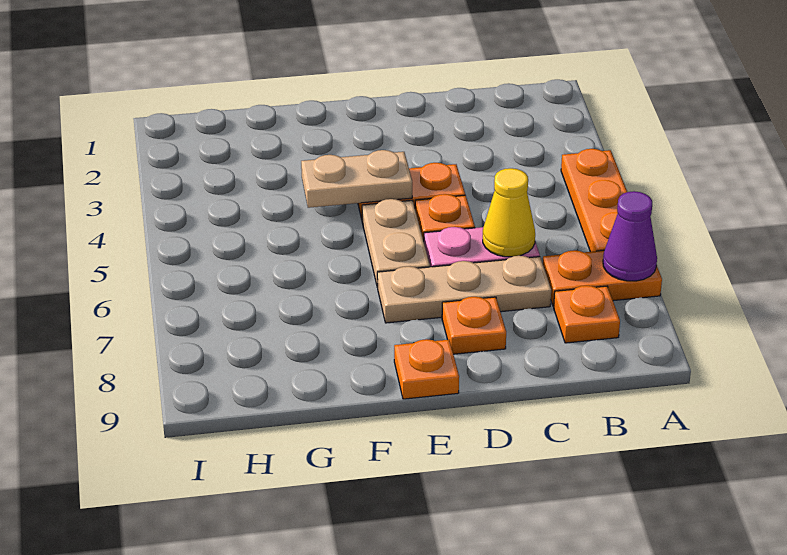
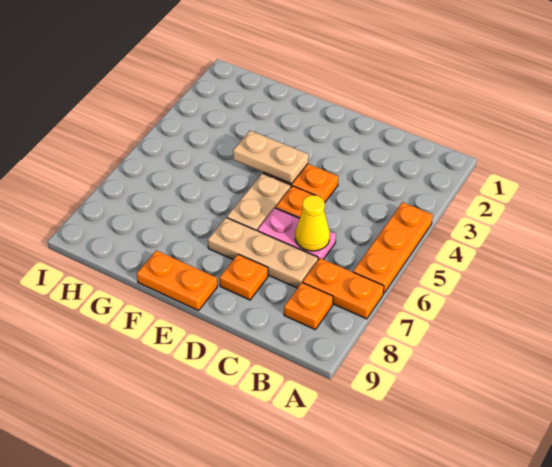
purple cone A7 level 2 -> none
orange plate E9 level 1 -> orange plate E9:F9 level 1

